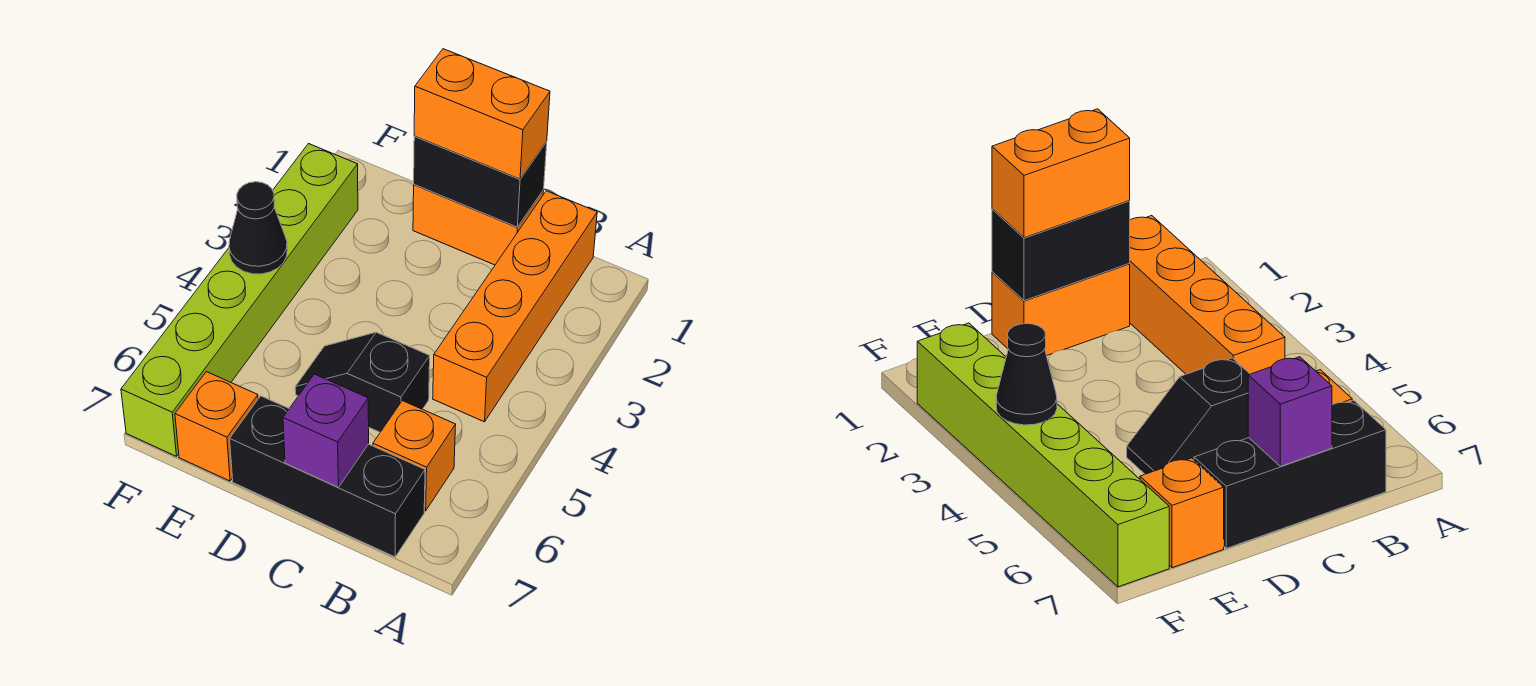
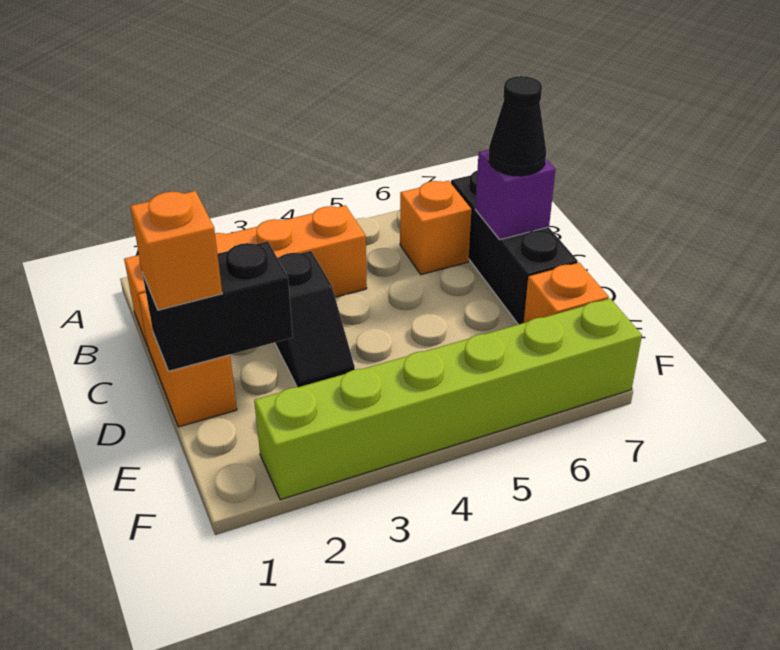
black brick C1:D1 level 2 -> black brick D1:D2 level 2
orange brick C1:D1 level 3 -> orange brick D1 level 3
black slope C5:D5 level 1 top C -> black slope C3:D3 level 1 top C
black cone F4 level 2 -> black cone C7 level 3

